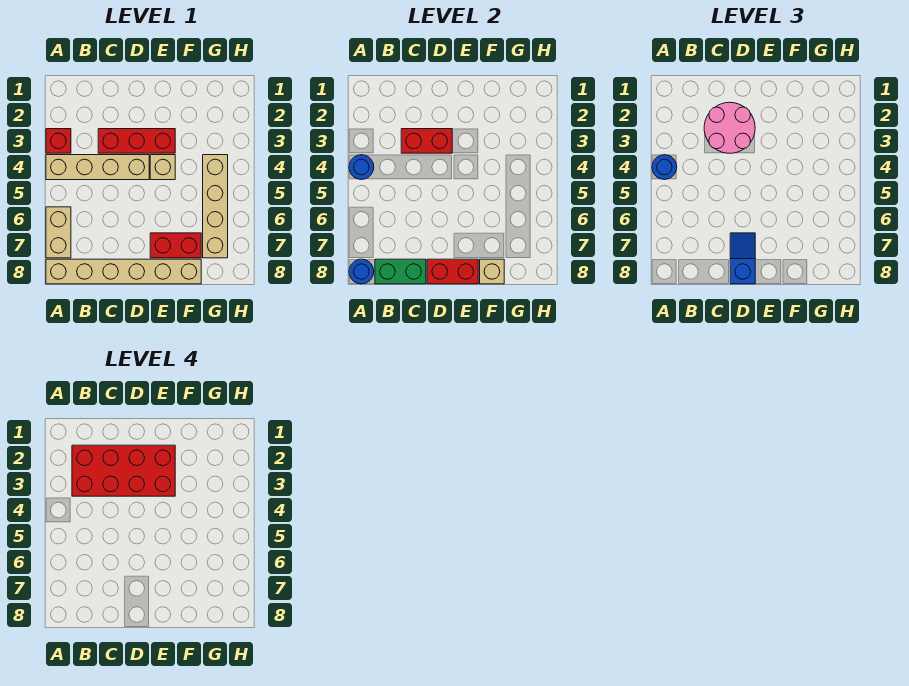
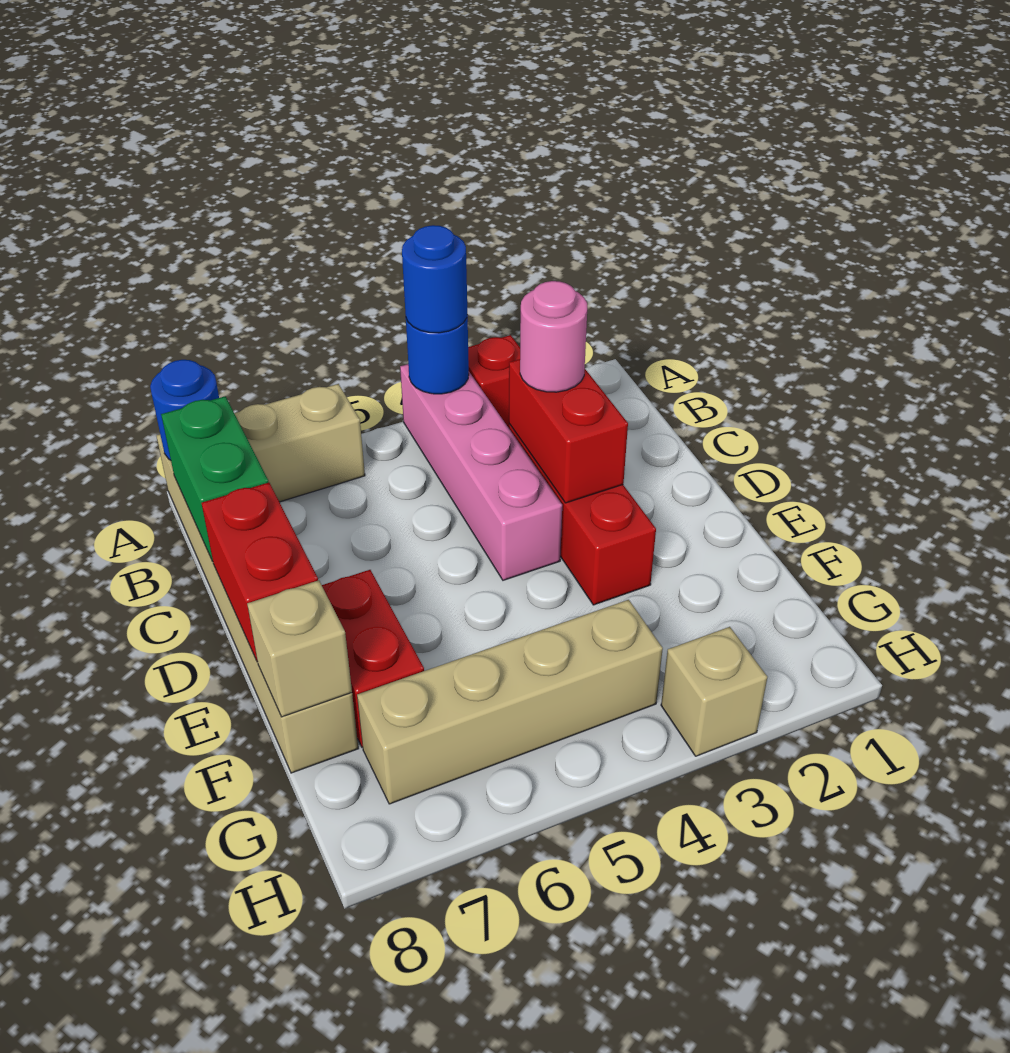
tan brick A4:D4 level 1 -> pink brick A4:D4 level 1
red brick B2:E3 level 4 -> none
pink round brick C2:D3 level 3 -> pink round brick C3 level 3
blue slope D7:D8 level 3 top 8 -> none
tan brick E4 level 1 -> tan brick H3 level 1

